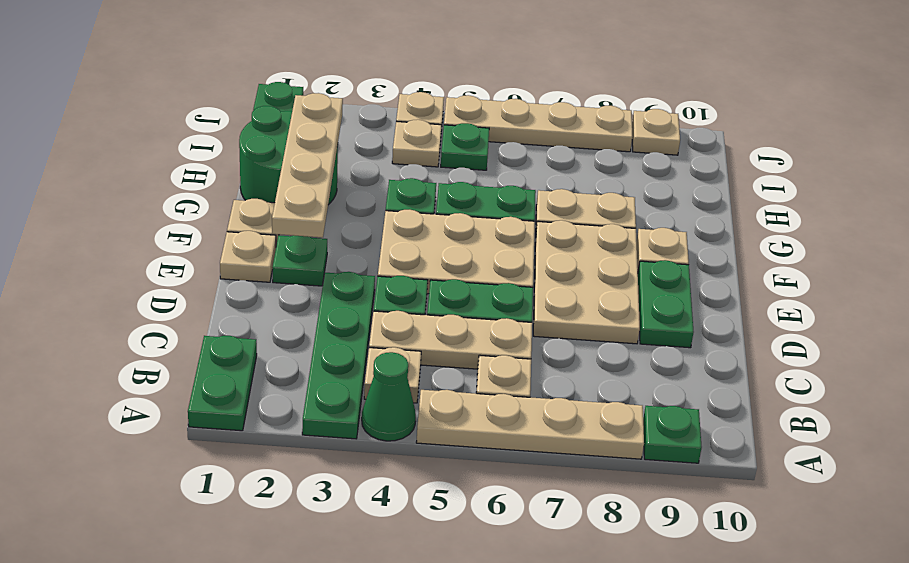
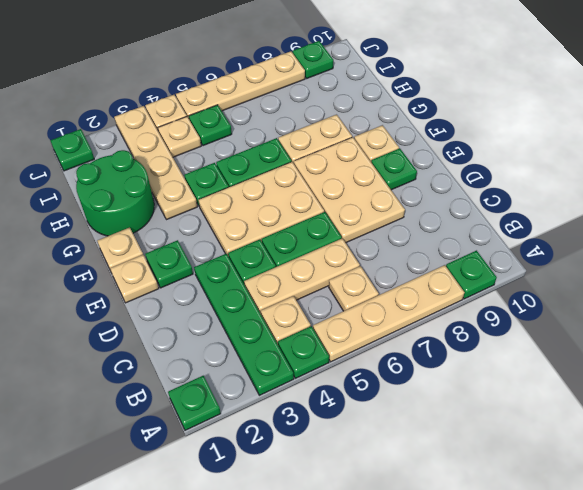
green plate A1:B1 level 1 -> green plate A1 level 1
green cone A4 level 1 -> green plate A4 level 1
green plate D9:E9 level 1 -> green plate E9 level 1
tan plate E2:H2 level 2 -> tan plate G3:J3 level 1
tan plate J9 level 1 -> green plate J9 level 1

